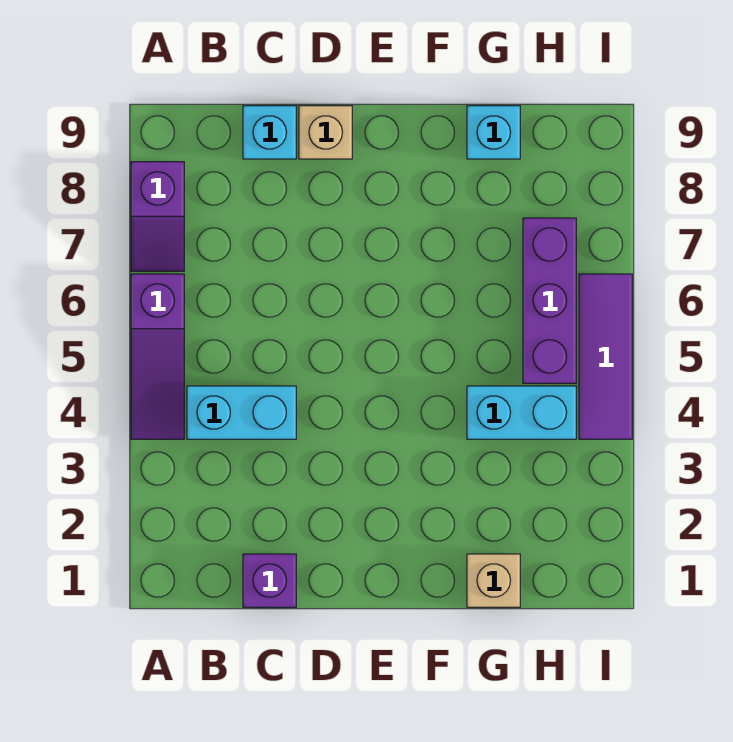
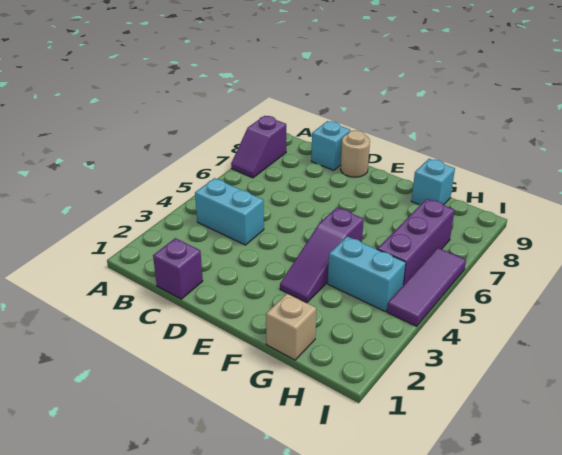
purple slope A4:A6 level 1 top 6 -> purple slope F3:F5 level 1 top 5
tan brick D9 level 1 -> tan round brick D9 level 1

